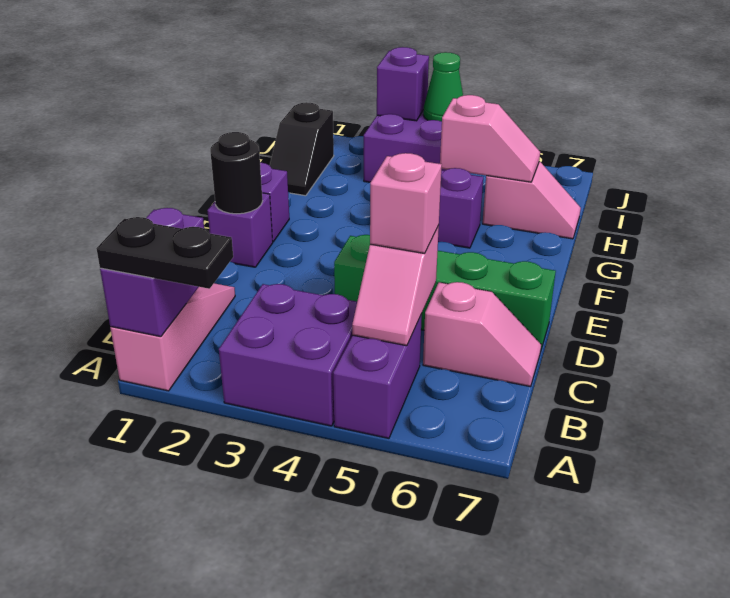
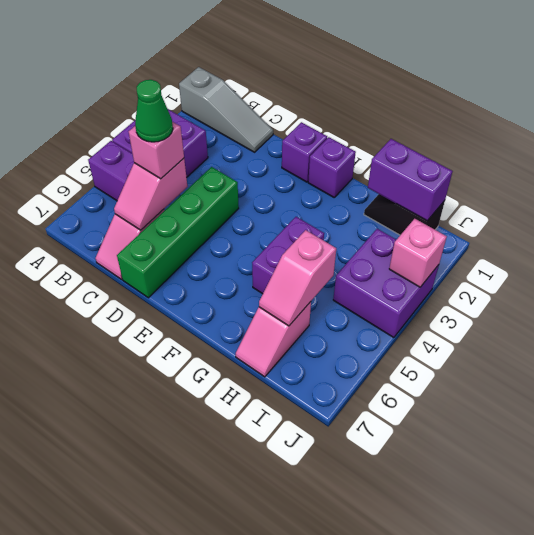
pink slope A1:C1 level 1 top A -> grey slope A1:C1 level 1 top A
purple brick A1:B1 level 2 -> purple brick H1:I1 level 2
black plate A1:A2 level 3 -> none
pink slope B5:C5 level 2 top C -> pink slope C5:C6 level 2 top 5
black round brick E1 level 2 -> none
purple brick J3 level 2 -> pink brick J3 level 2
green cone J4 level 2 -> green cone C5 level 4

